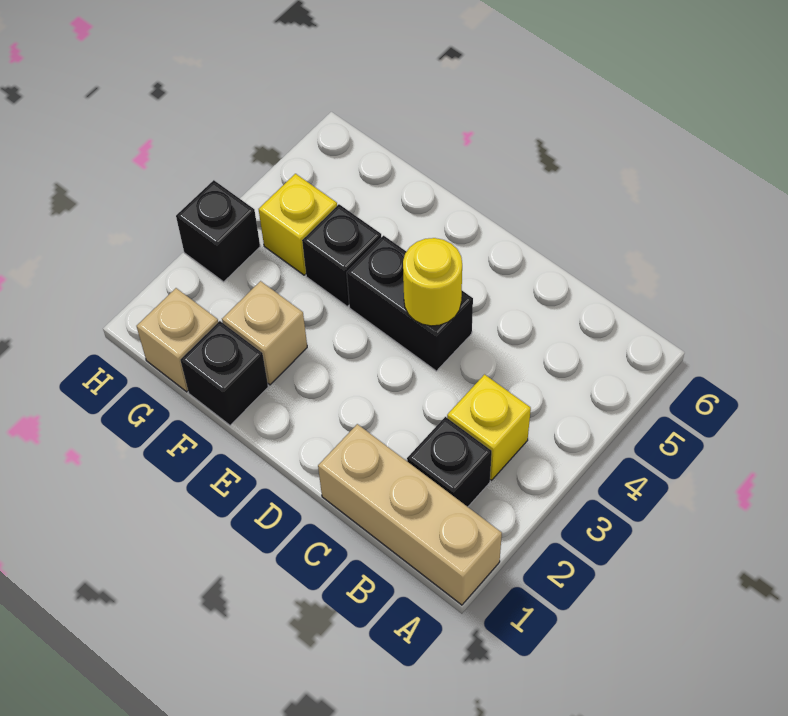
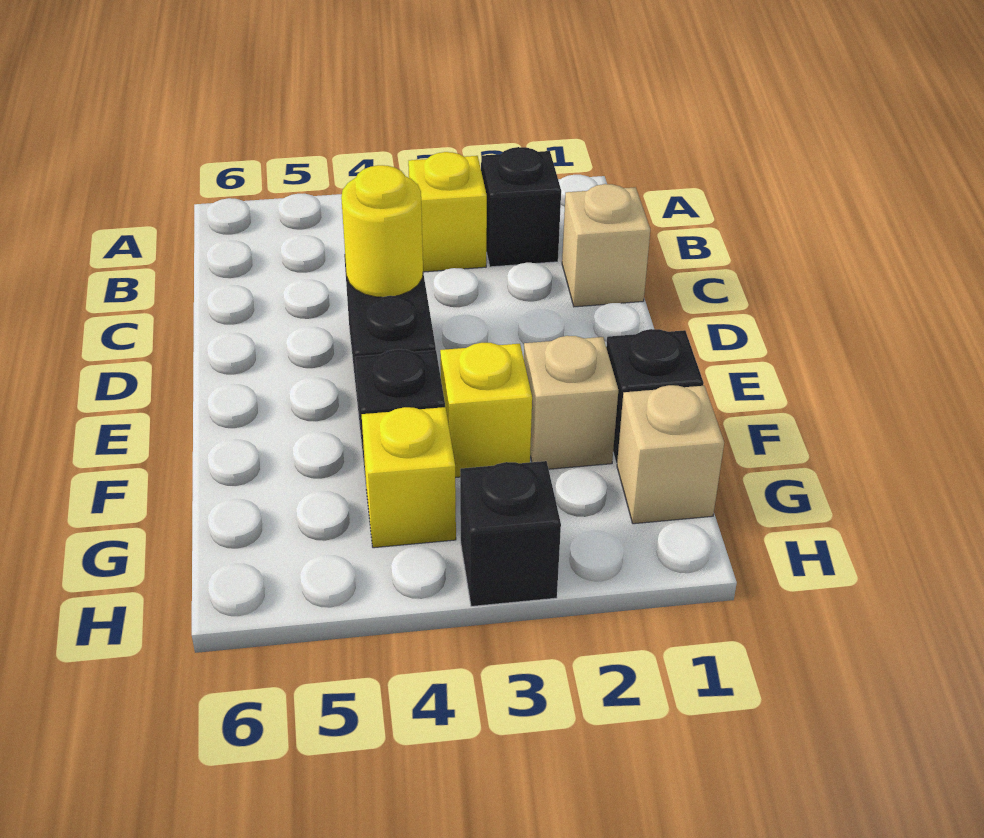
tan brick A1:C1 level 1 -> tan brick C1 level 1
none -> yellow brick F3 level 1

